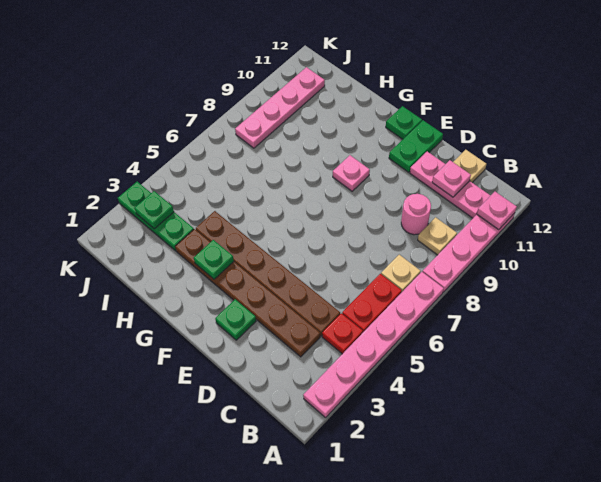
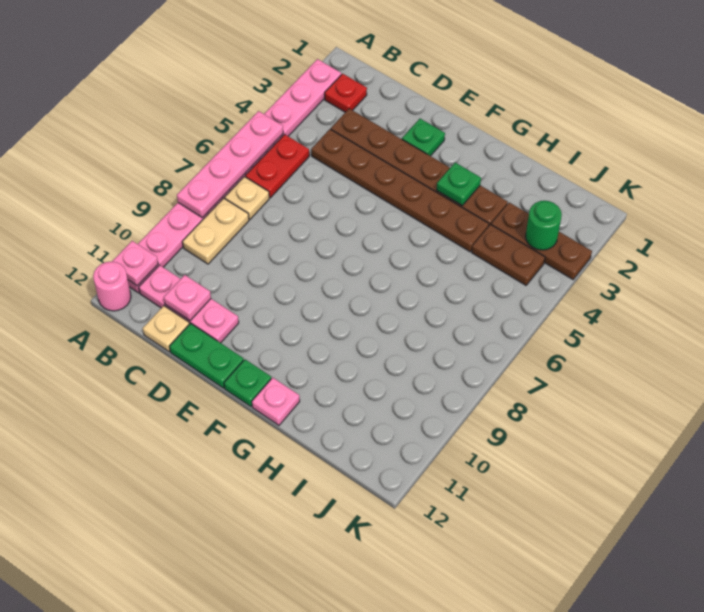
red plate B4 level 1 -> red plate B2 level 1
tan plate B9 level 1 -> tan plate B8:B9 level 1
pink round brick C9 level 1 -> pink round brick A12 level 1
green plate E11:E12 level 1 -> green plate D12:E12 level 1
pink plate F9 level 1 -> pink plate G12 level 1
green plate I3:K3 level 1 -> brown plate I3:K3 level 1
none -> brown plate I4:J4 level 1
green plate J3 level 2 -> green round brick J3 level 2
pink plate J8:J11 level 1 -> pink plate A5:A8 level 2

